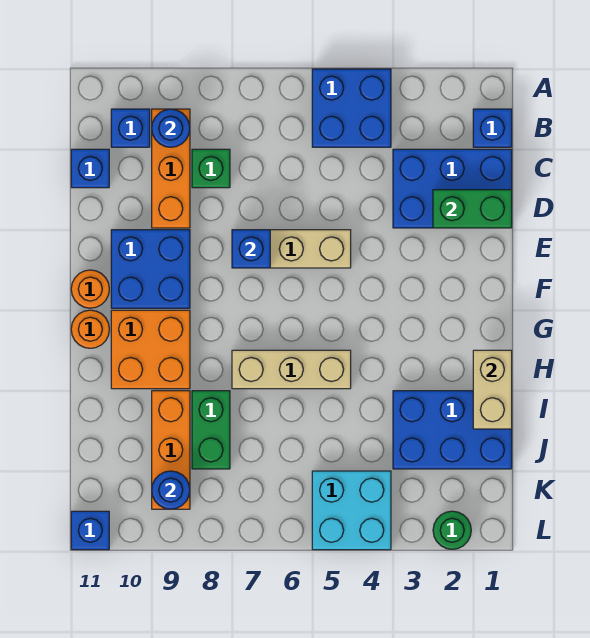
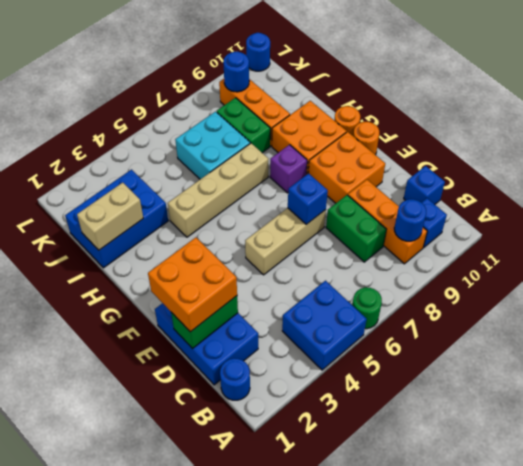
blue brick B1 level 1 -> blue round brick B1 level 1
blue brick C1:D3 level 1 -> blue brick C1:E2 level 1
green brick C8 level 1 -> green brick C8:D8 level 1
none -> orange brick D1:E2 level 3
blue brick E9:F10 level 1 -> orange brick E9:F10 level 1
none -> purple brick G8 level 1
tan brick H1:I1 level 2 -> tan brick I1:I2 level 2
tan brick H5:H7 level 1 -> tan brick H4:H7 level 1
cyan brick K4:L5 level 1 -> cyan brick I6:J7 level 1
green round brick L2 level 1 -> green round brick A6 level 1
blue brick L11 level 1 -> blue round brick L11 level 1

